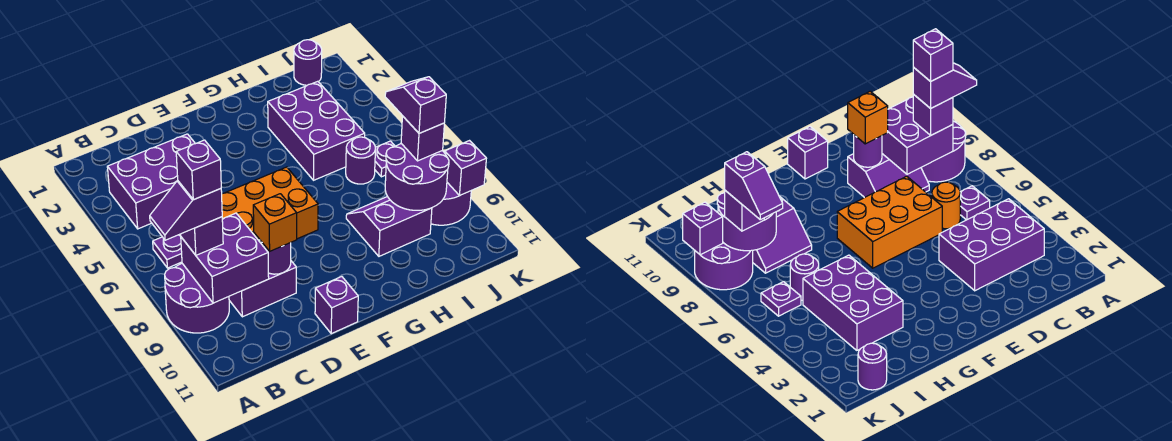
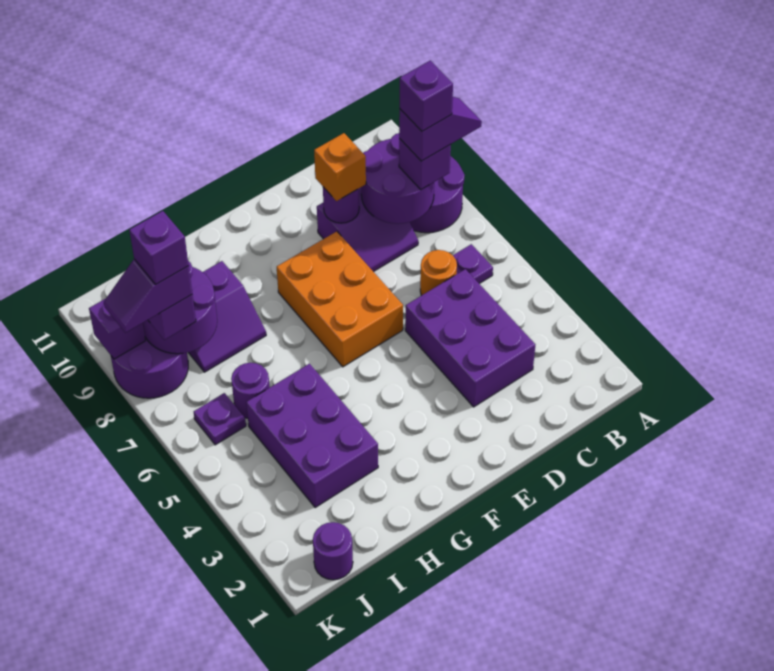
purple brick B3:D4 level 1 -> purple brick C3:D5 level 1
purple brick B8:C9 level 2 -> purple round brick B8:C9 level 2
orange brick D6:F7 level 1 -> orange brick E6:F8 level 1
purple brick E11 level 1 -> purple brick J8 level 5
purple slope J7:J8 level 4 top 8 -> purple slope J8:K8 level 4 top J

